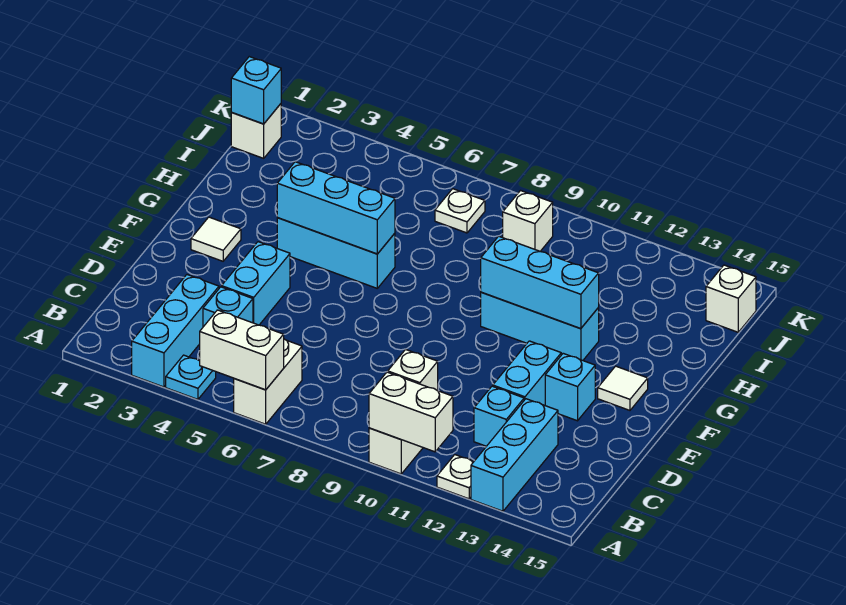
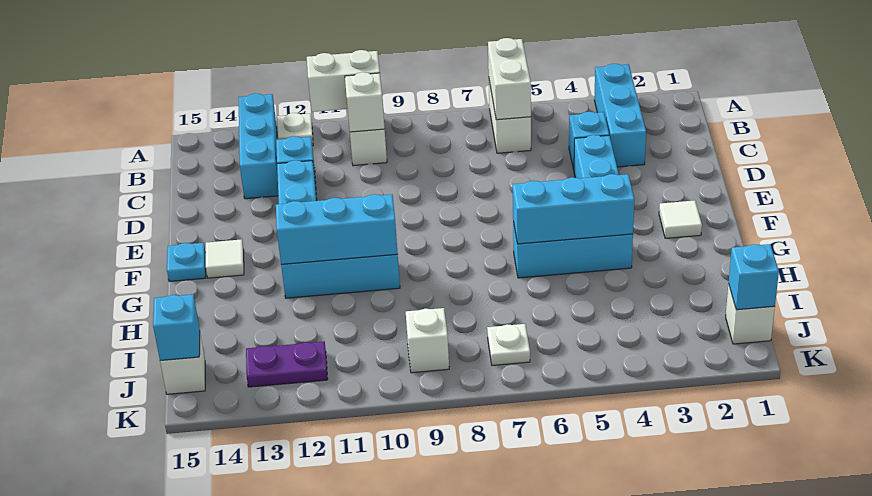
cyan plate A4 level 1 -> cyan plate F15 level 1
white brick A5:A6 level 2 -> white brick A6:B6 level 2
cyan brick E13 level 1 -> cyan brick J15 level 2
none -> purple plate J12:J13 level 1

